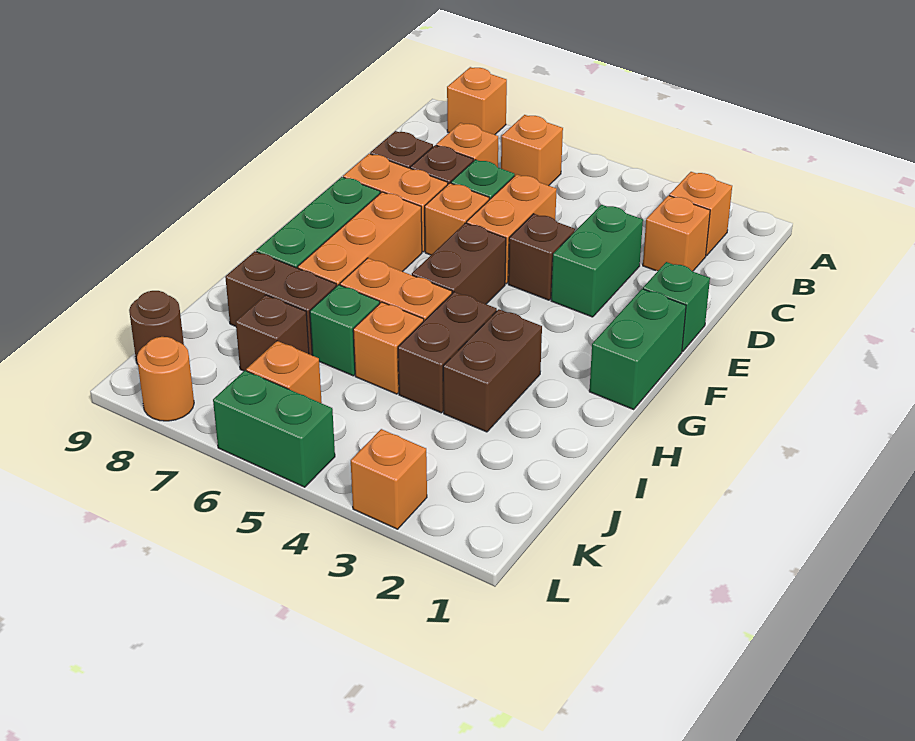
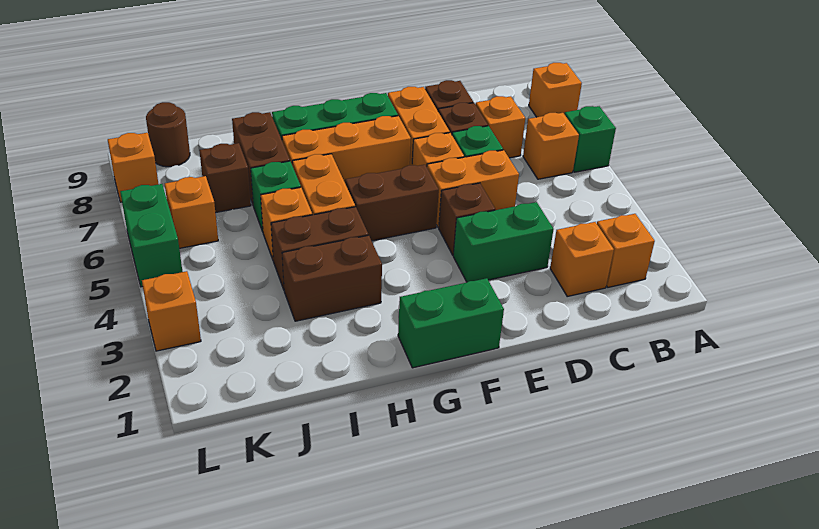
green brick E1 level 1 -> green brick A6 level 1
orange round brick L8 level 1 -> orange brick L8 level 1

